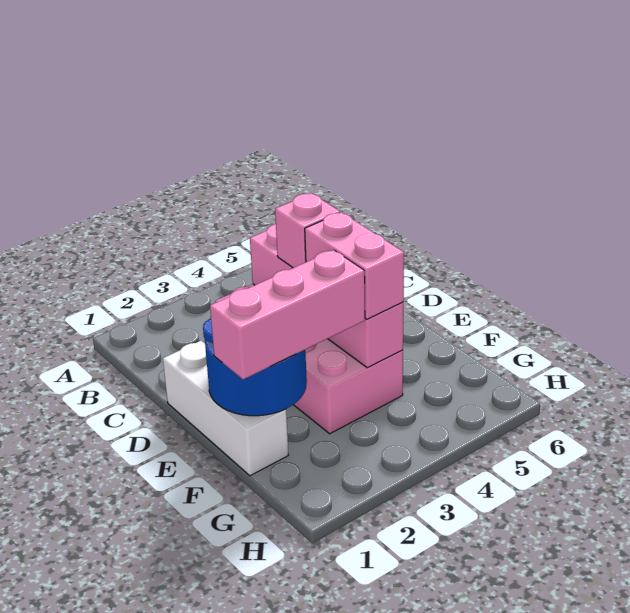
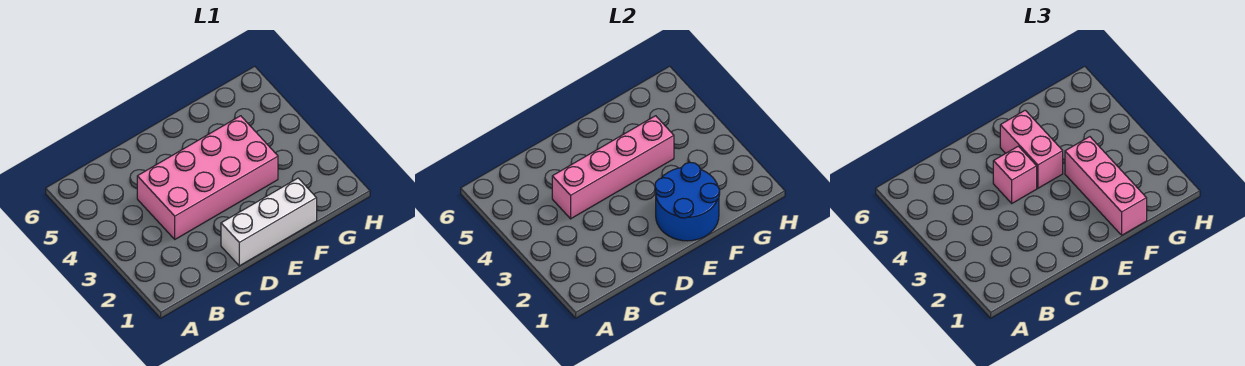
pink brick E4:F4 level 3 -> pink brick E4:E5 level 3

